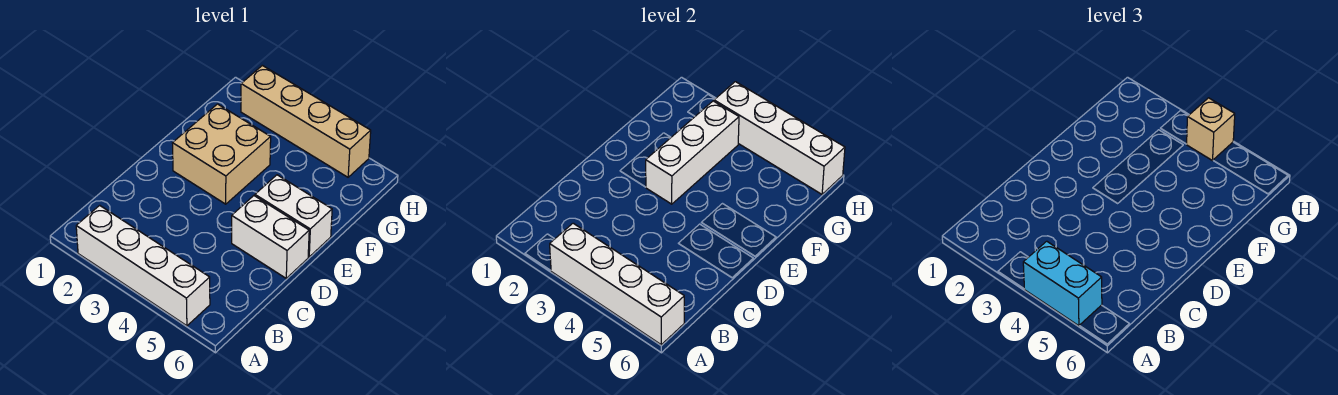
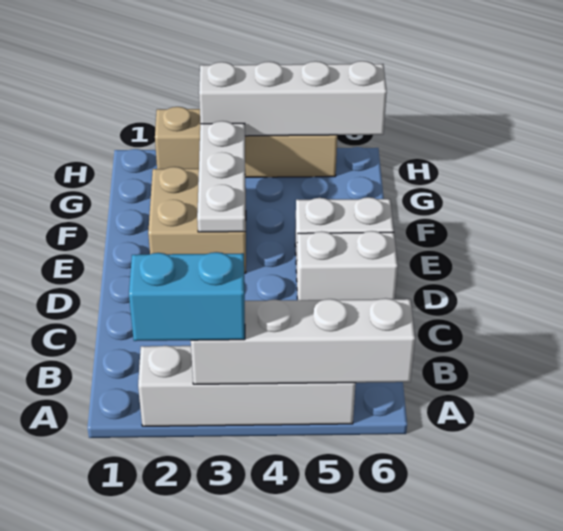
cyan brick A4:A5 level 3 -> cyan brick A2:A3 level 3
white brick E3:G3 level 2 -> white plate E3:G3 level 2
tan brick H4 level 3 -> none

